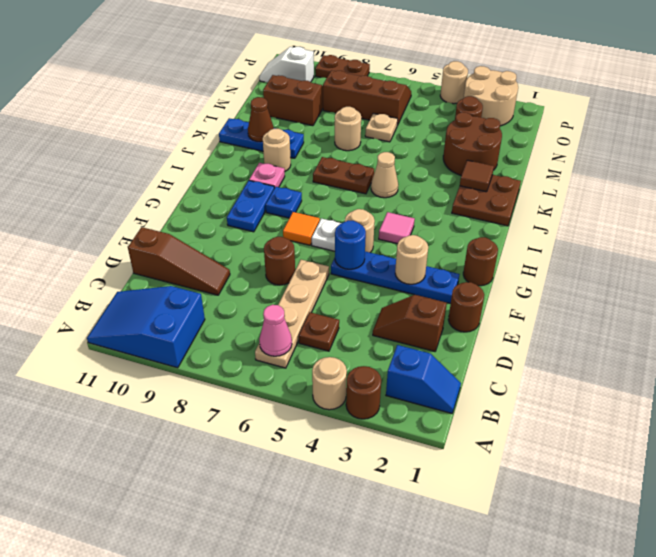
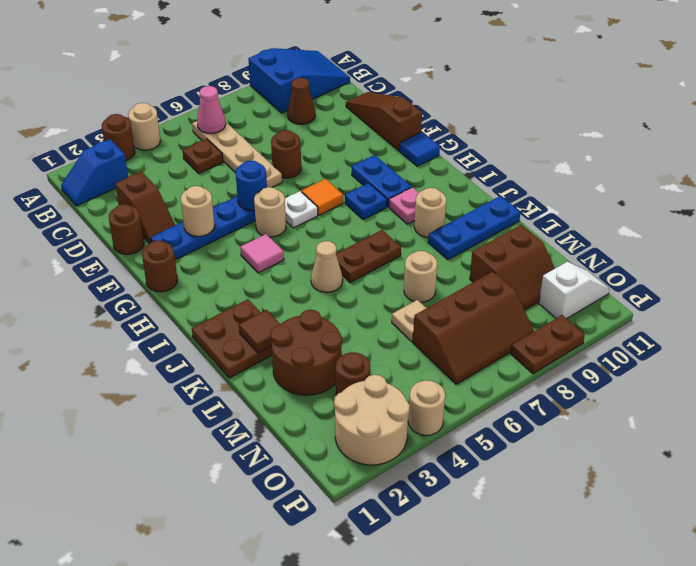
brown slope D2:D3 level 1 top 2 -> brown slope D2:E2 level 1 top D
brown slope D9:D11 level 1 top 11 -> brown slope D11:F11 level 1 top F
none -> blue tile G11 level 1
brown cone K10 level 2 -> brown cone C9 level 1

